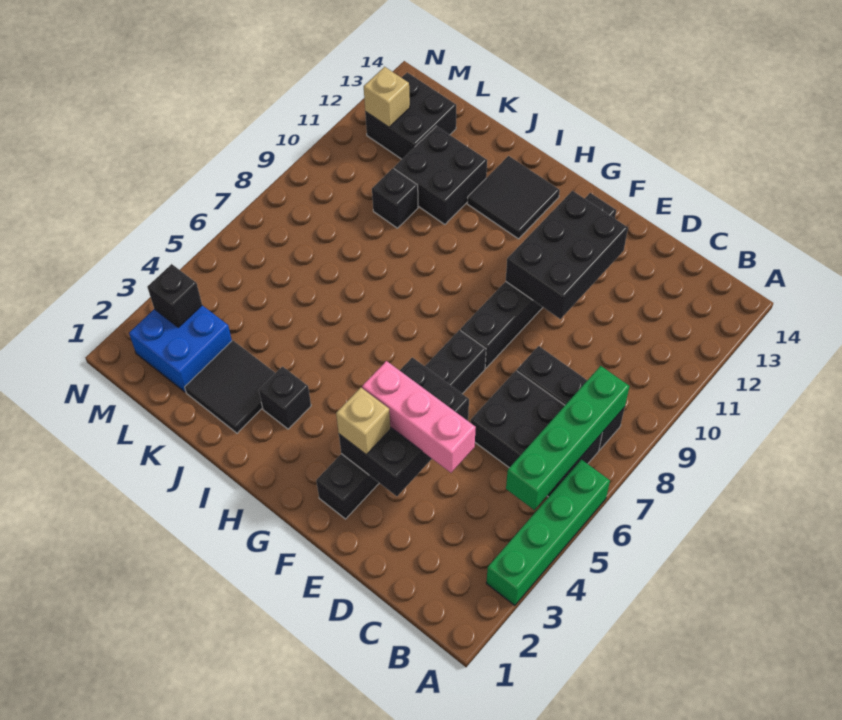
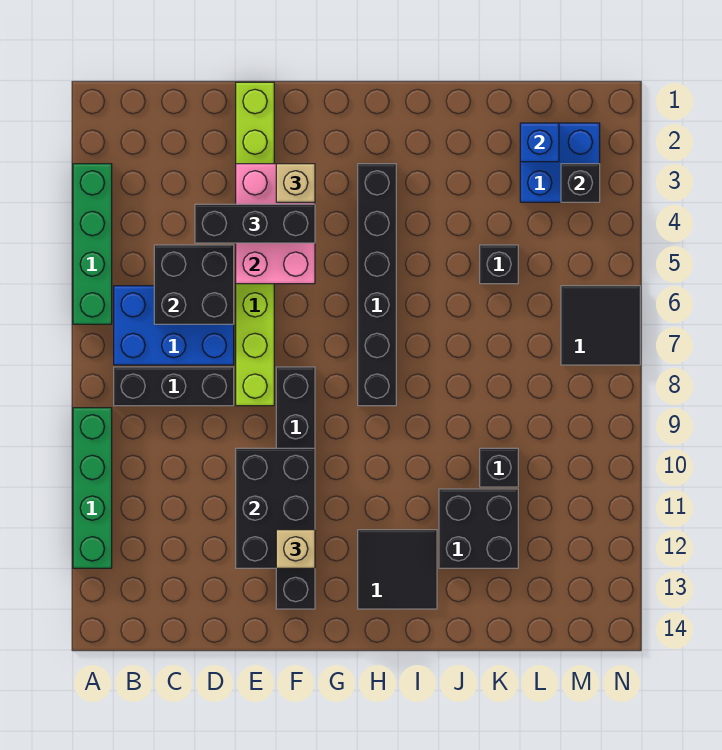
green brick B5:B8 level 2 -> green brick A9:A12 level 1
black brick B6:D7 level 1 -> blue brick B6:D7 level 1
pink brick D4:F4 level 3 -> black brick D4:F4 level 3
none -> lime brick E1:E8 level 1
black brick E3:F5 level 2 -> pink brick E3:F5 level 2
black brick F2:F7 level 1 -> black brick H3:H8 level 1
black brick I3 level 1 -> black brick K5 level 1
black tile J2:K3 level 1 -> black tile M6:N7 level 1
none -> blue brick L2 level 2
black brick L12:M13 level 1 -> black brick C5:D6 level 2
tan brick M12 level 2 -> tan brick F12 level 3

